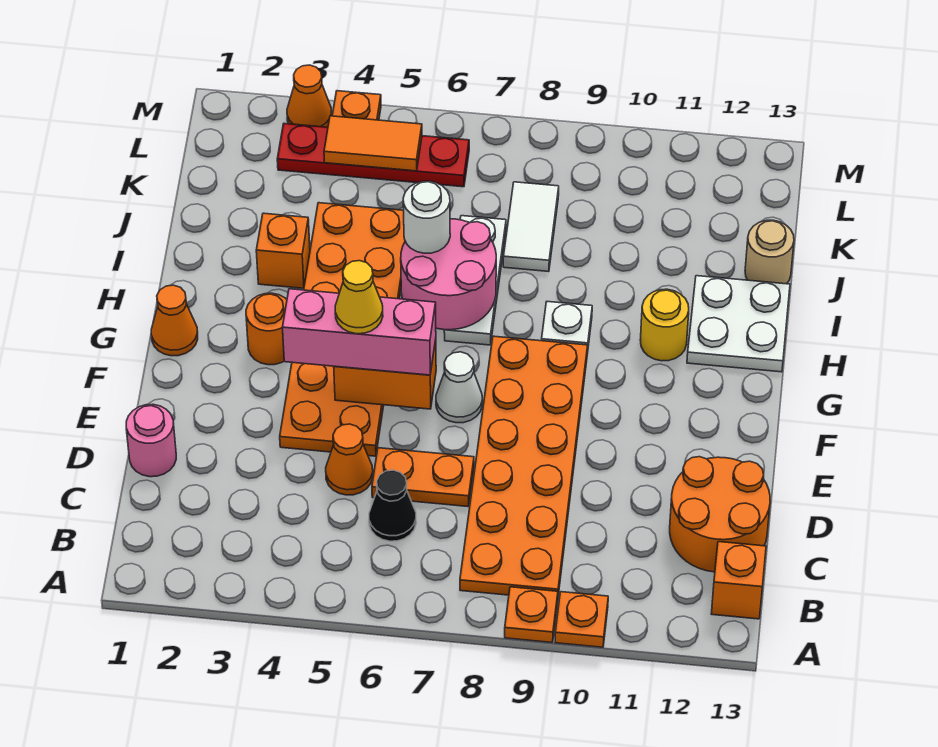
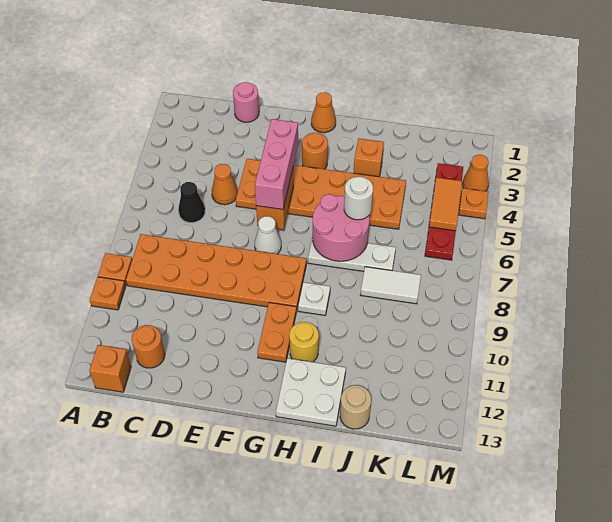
orange round brick C12:D13 level 1 -> orange round brick C12 level 1
orange plate D6:D7 level 1 -> orange plate G10:G11 level 1
yellow cone F5 level 4 -> none

